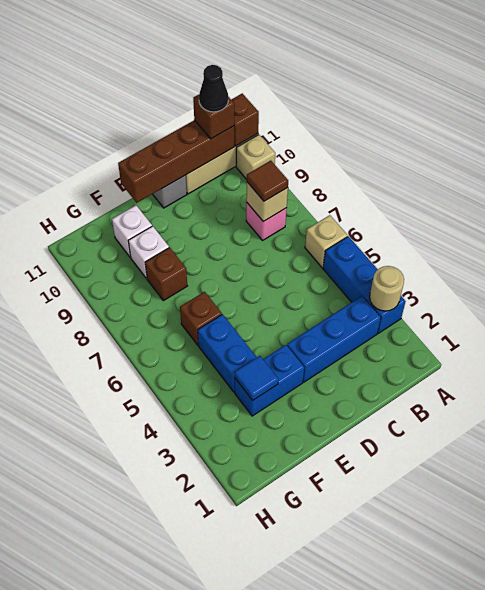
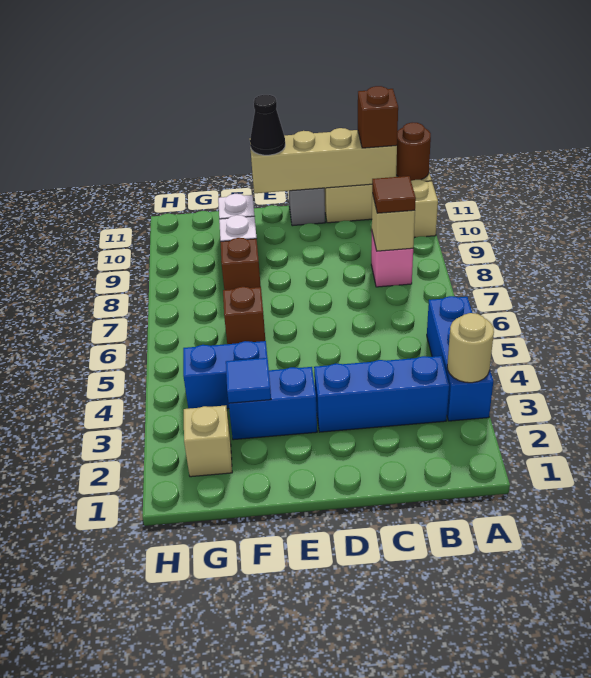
tan brick A6 level 1 -> tan brick G2 level 1
brown brick A11 level 2 -> brown round brick A11 level 2
brown brick B11:E11 level 2 -> tan brick B11:E11 level 2
black cone B11 level 4 -> black cone E11 level 3
blue brick F4:F5 level 1 -> blue brick F4:G4 level 1

